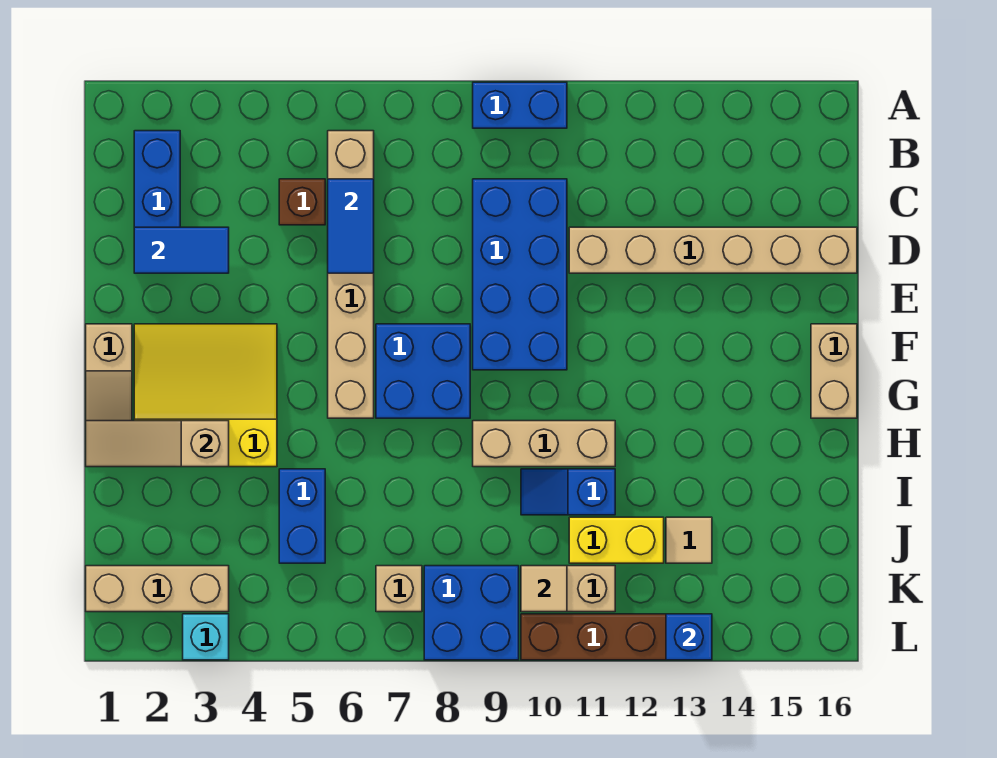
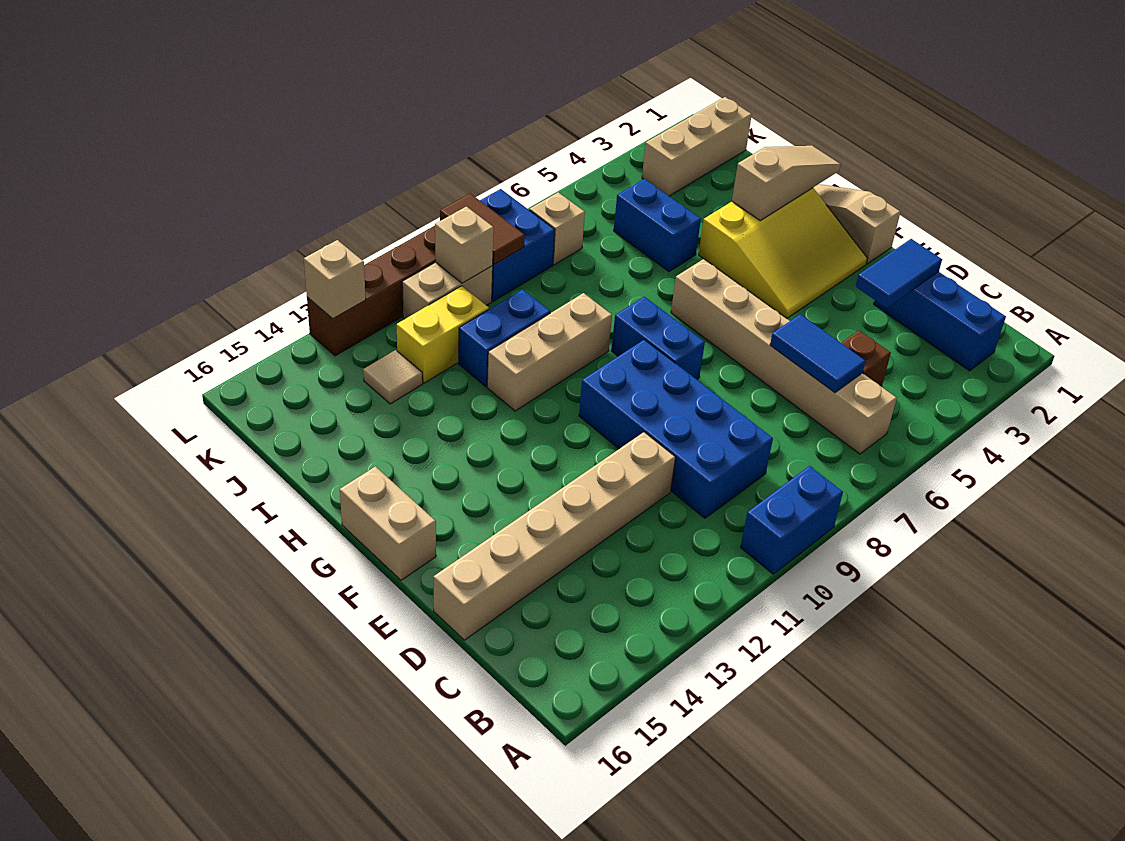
blue brick F7:G8 level 1 -> blue brick F8:G8 level 1
blue slope I10:I11 level 1 top 11 -> blue brick I10:I11 level 1
none -> brown tile K9:L9 level 2
tan tile K10 level 2 -> tan brick K10 level 2
cyan brick L3 level 1 -> none
blue brick L13 level 2 -> tan brick L13 level 2

